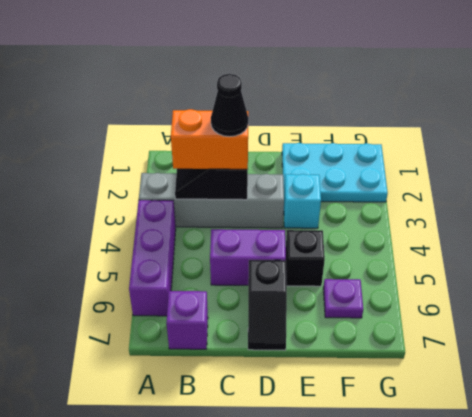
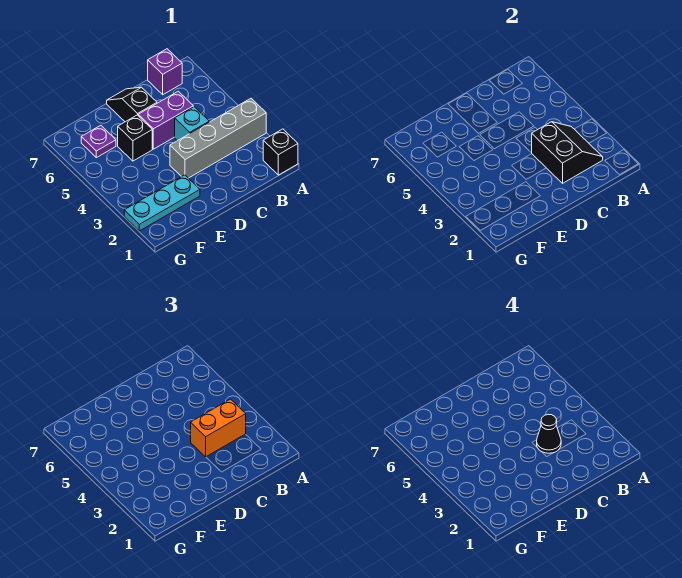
none -> black brick A1 level 1
purple brick A4:A6 level 1 -> none
cyan plate E1:G2 level 1 -> cyan plate E2:G2 level 1
cyan brick E3 level 1 -> cyan brick C4 level 1

